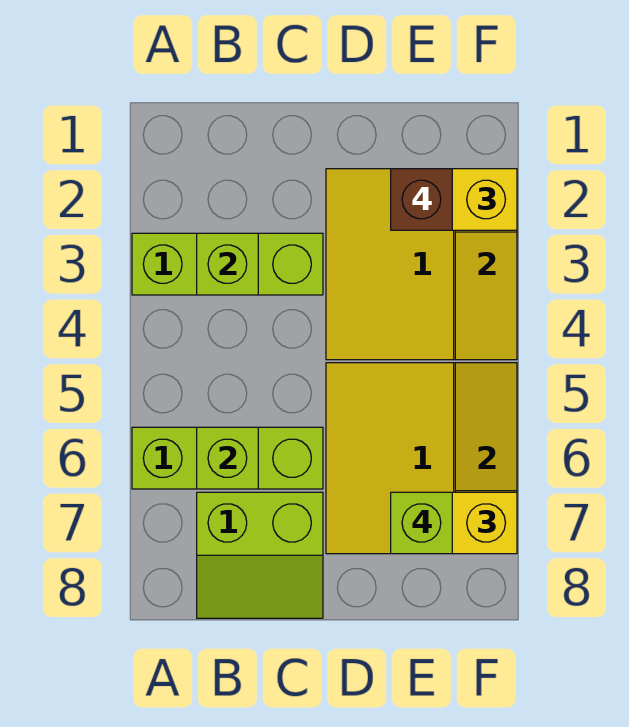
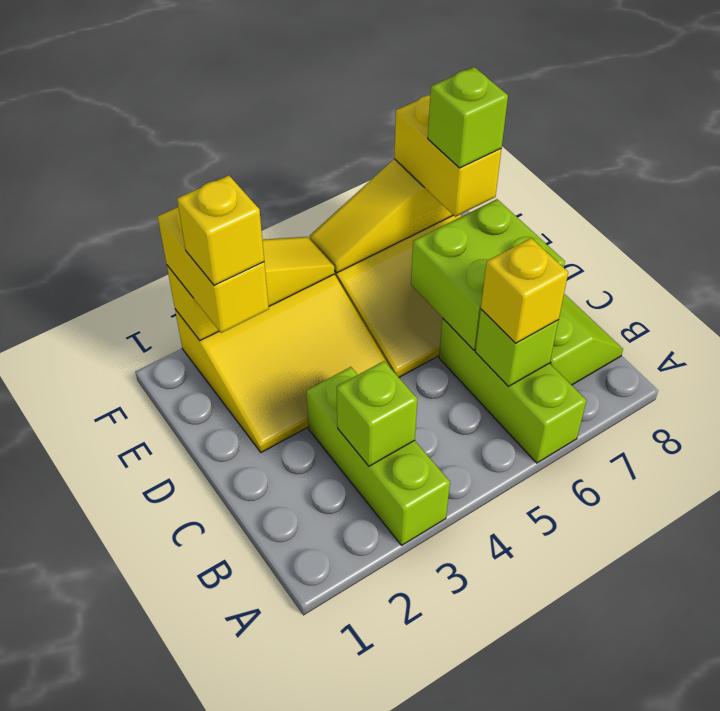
none -> yellow brick B6 level 3
none -> lime brick C6:D7 level 2
brown brick E2 level 4 -> yellow brick E2 level 4

